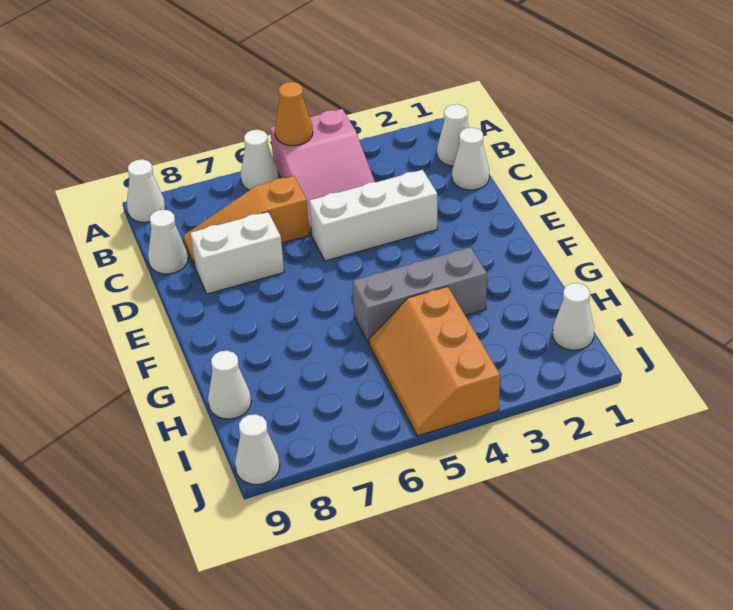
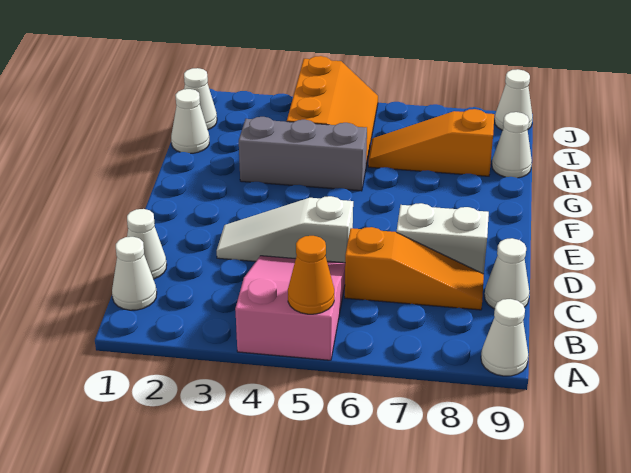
white cone A6 level 1 -> white cone H1 level 1
white brick D3:D5 level 1 -> white slope D3:D5 level 1 top 5
none -> orange slope H6:H8 level 1 top 8

